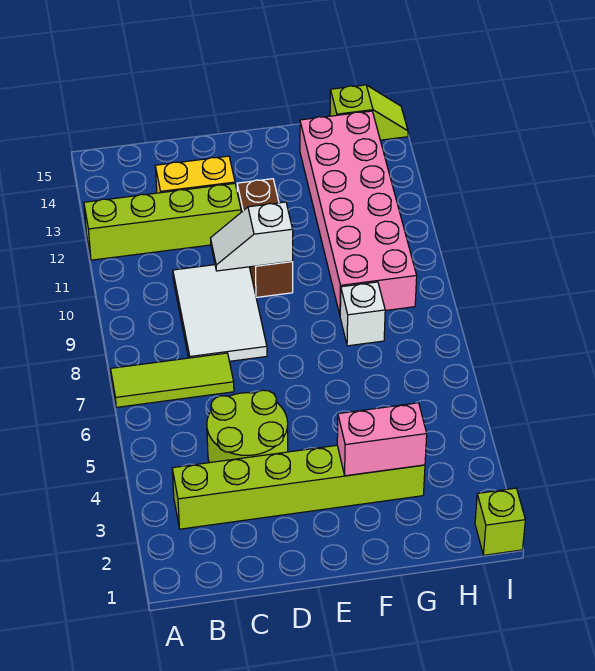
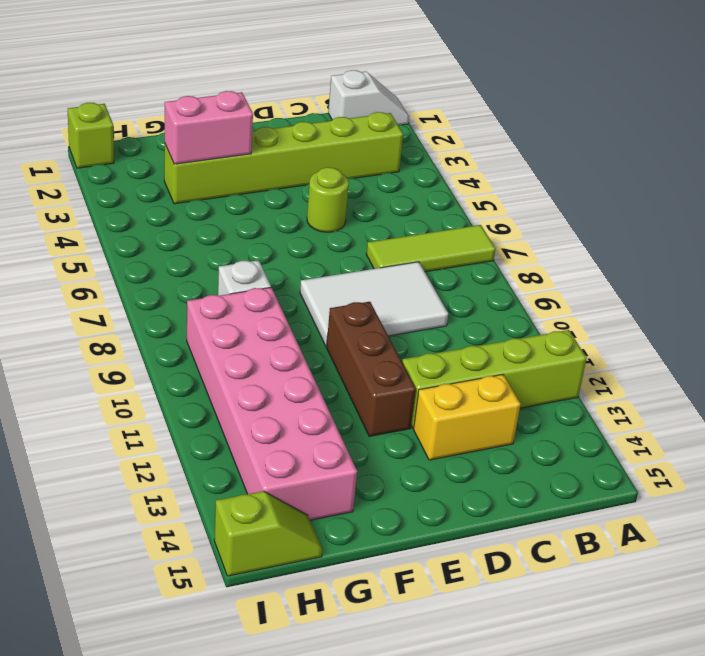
lime round brick C4:D5 level 1 -> lime round brick D5 level 1
white tile C8:D10 level 1 -> white tile C8:E9 level 1
white slope D10:E10 level 2 top E -> white slope A1:B1 level 1 top B
lime slope H15:I15 level 1 top H -> lime slope H15:I15 level 1 top I

